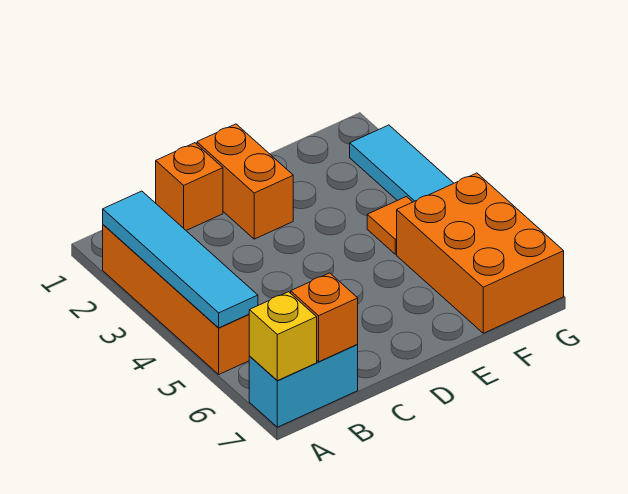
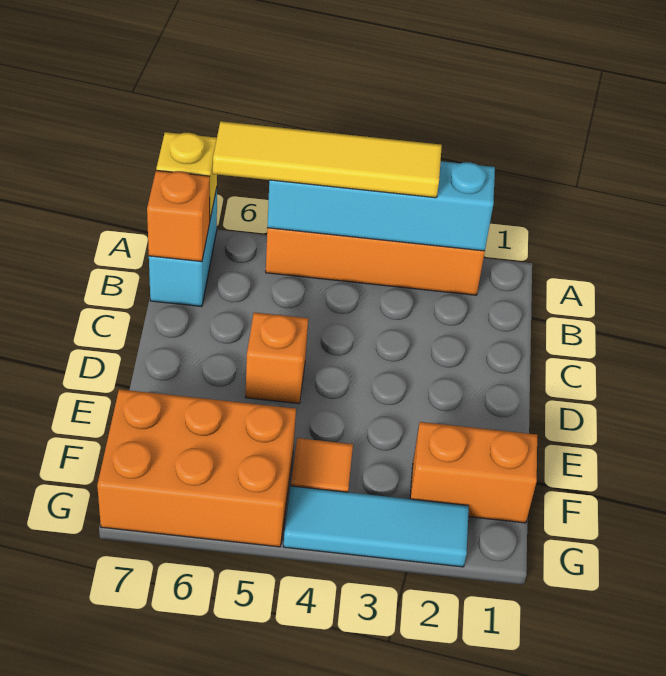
cyan tile A2:A5 level 2 -> cyan brick A2:A5 level 2
none -> yellow tile A3:A6 level 3
orange brick C1 level 1 -> orange brick D5 level 1
orange brick D1:D2 level 1 -> orange brick F1:F2 level 1

